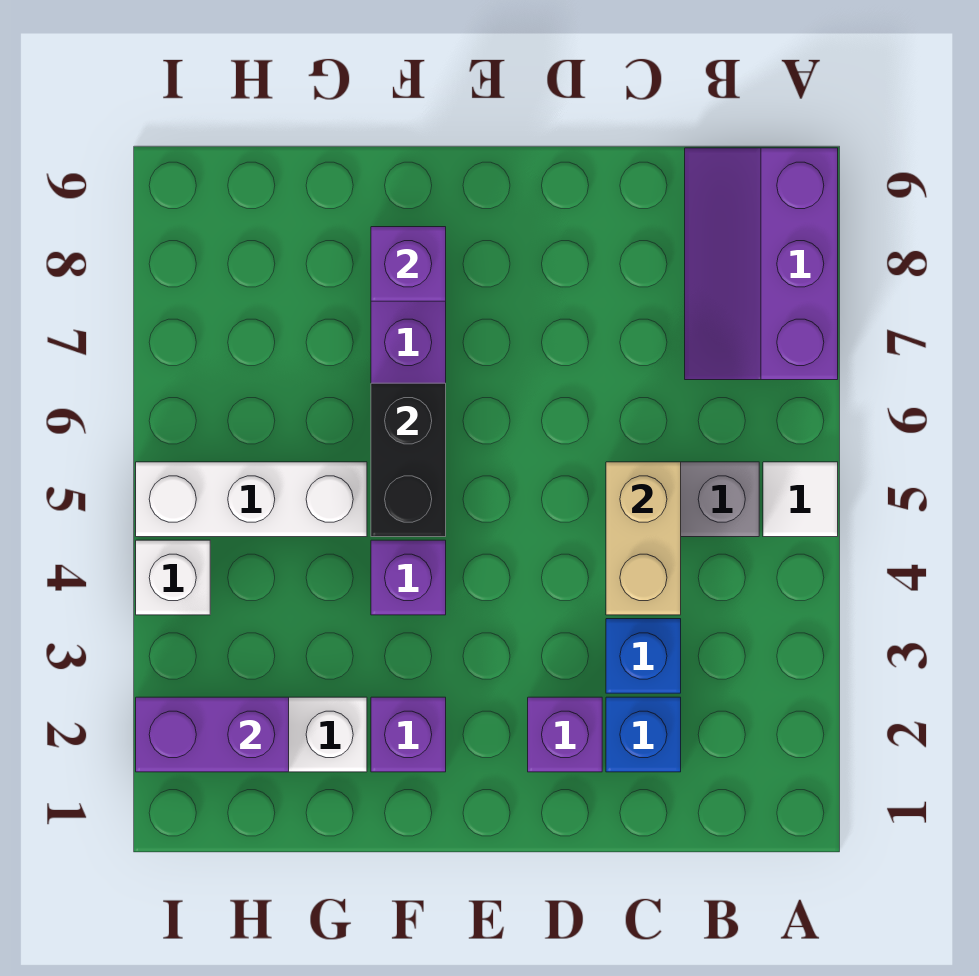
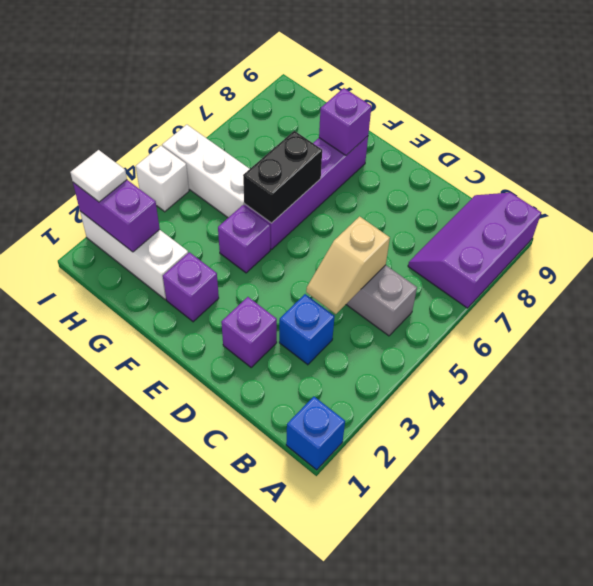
white tile A5 level 1 -> white tile I2 level 3
blue brick C2 level 1 -> blue brick A1 level 1
tan brick C4:C5 level 2 -> tan slope C4:C5 level 2 top 5

